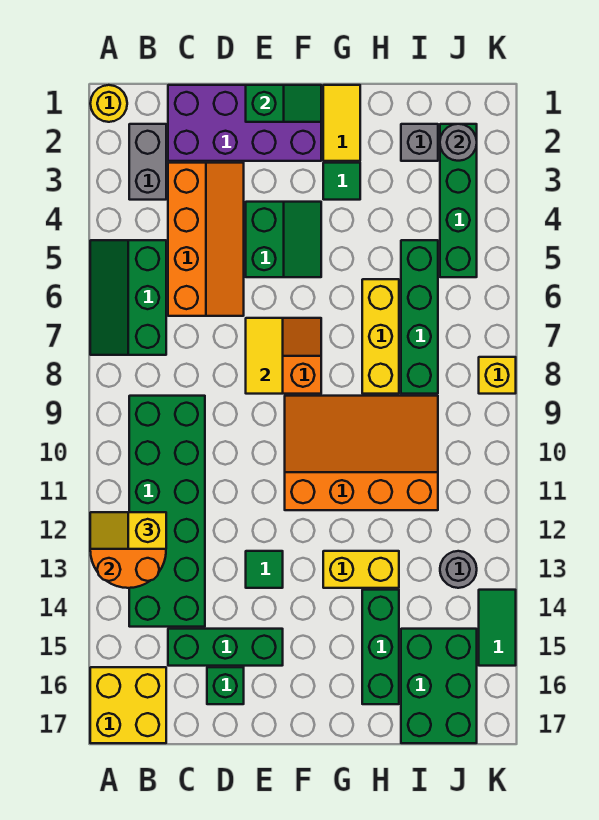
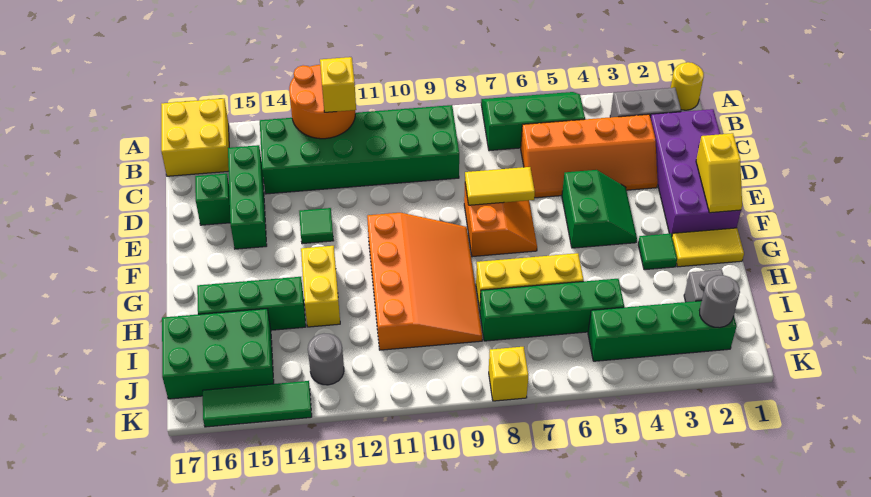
green slope E1:F1 level 2 top E -> yellow slope E1:F1 level 2 top E
green slope E4:F5 level 1 top E -> green slope E4:F5 level 1 top 5
green tile K14:K15 level 1 -> green tile K14:K16 level 1

